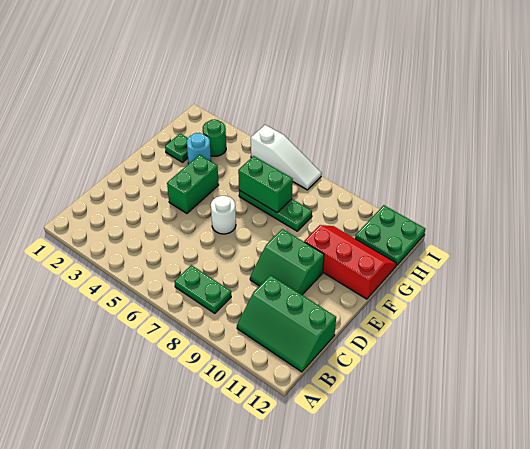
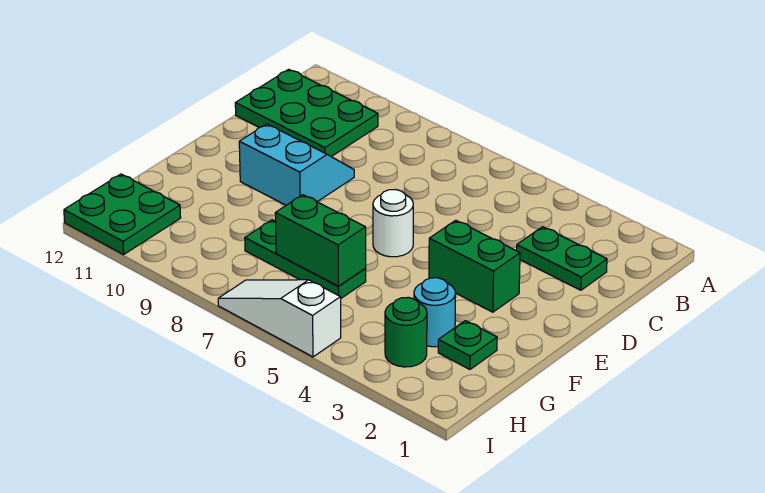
green plate B7:B8 level 1 -> green plate C2:C3 level 1
green slope B10:C12 level 1 top C -> green plate B10:C12 level 1
green slope D9:E10 level 1 top E -> cyan slope D9:E10 level 1 top E
green brick E4:F4 level 1 -> green brick E3:E4 level 1
red slope F10:G12 level 1 top F -> none

